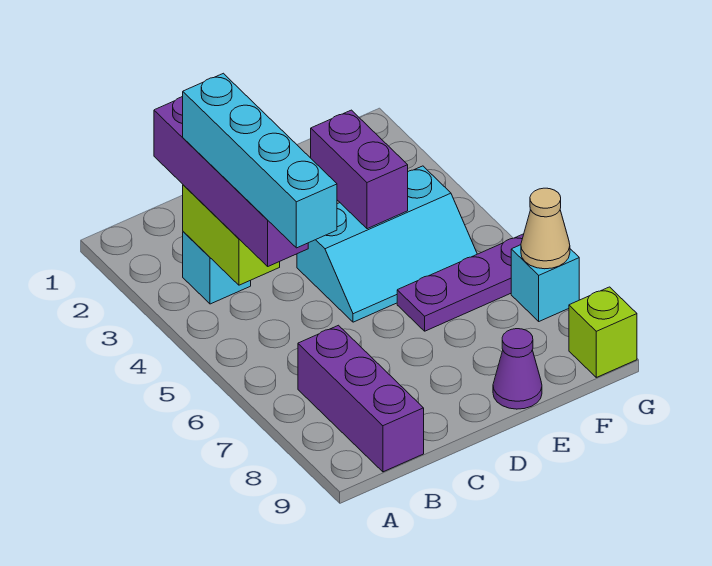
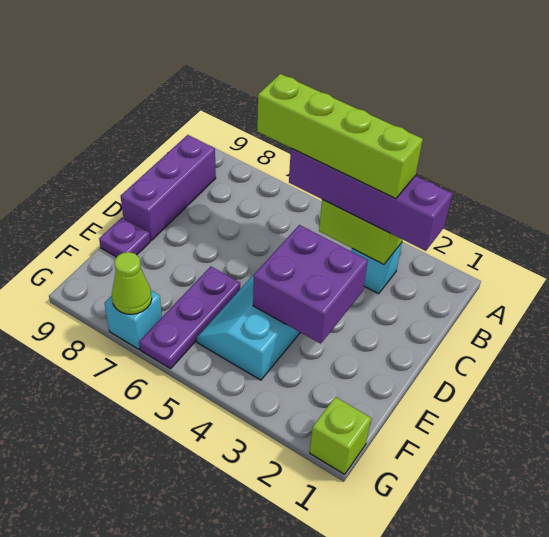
cyan brick B3:B6 level 4 -> lime brick B3:B6 level 4
purple brick B7:B9 level 1 -> purple brick B9:D9 level 1
purple brick E3:E4 level 2 -> purple brick D3:E4 level 2
purple cone E9 level 1 -> purple plate E9 level 1
tan cone G7 level 2 -> lime cone G7 level 2
lime brick G9 level 1 -> lime brick G1 level 1

